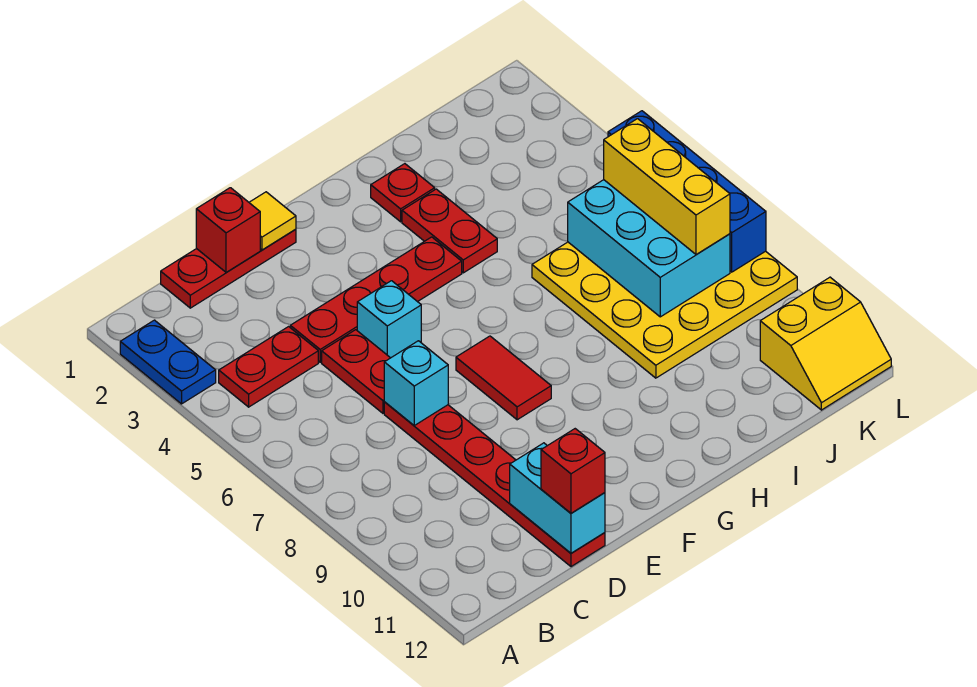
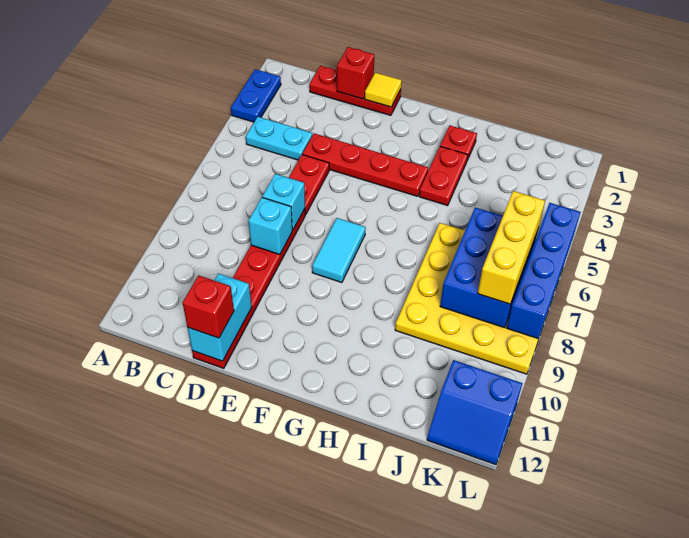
red plate B4:C4 level 1 -> cyan plate B4:C4 level 1
cyan brick E5 level 1 -> cyan brick D8 level 2
red tile F7:F8 level 1 -> cyan tile F7:F8 level 1
cyan brick J6:K8 level 2 -> blue brick J6:K8 level 2
yellow slope K11:L12 level 1 top 11 -> blue slope K11:L12 level 1 top 11

